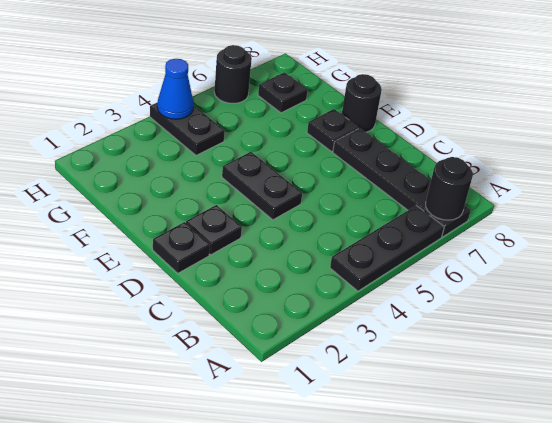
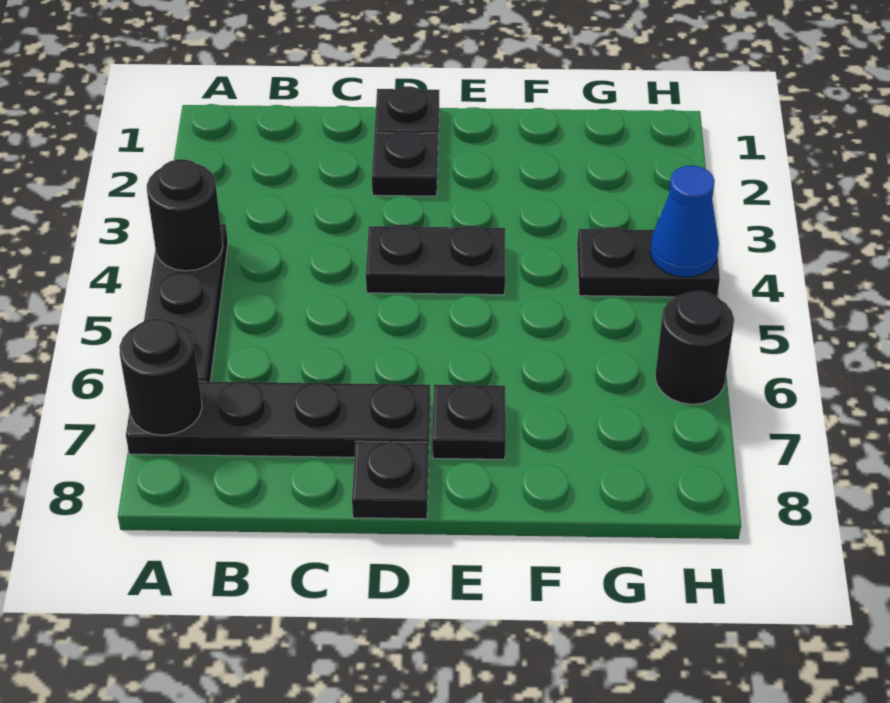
black round brick E8 level 1 -> black round brick A4 level 2
black plate G7 level 1 -> black plate D8 level 1

